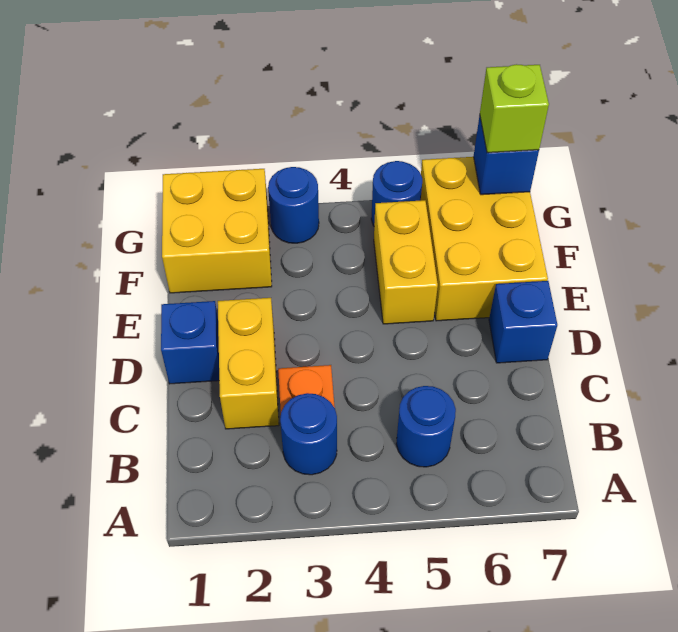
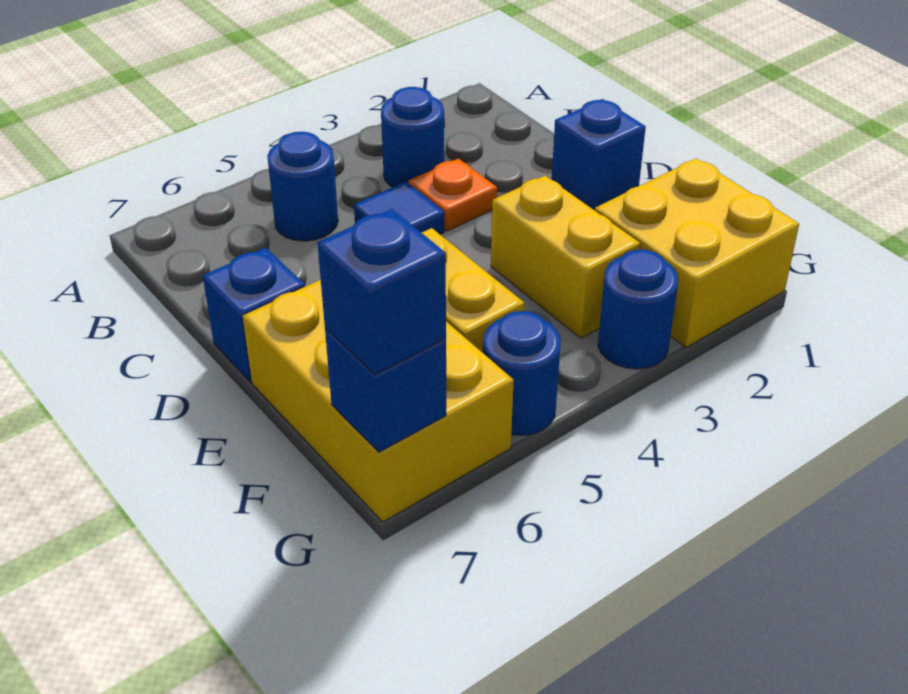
yellow brick C2:D2 level 1 -> yellow brick E3:F3 level 1
none -> blue tile C4 level 1
lime brick G7 level 3 -> blue brick G7 level 3

